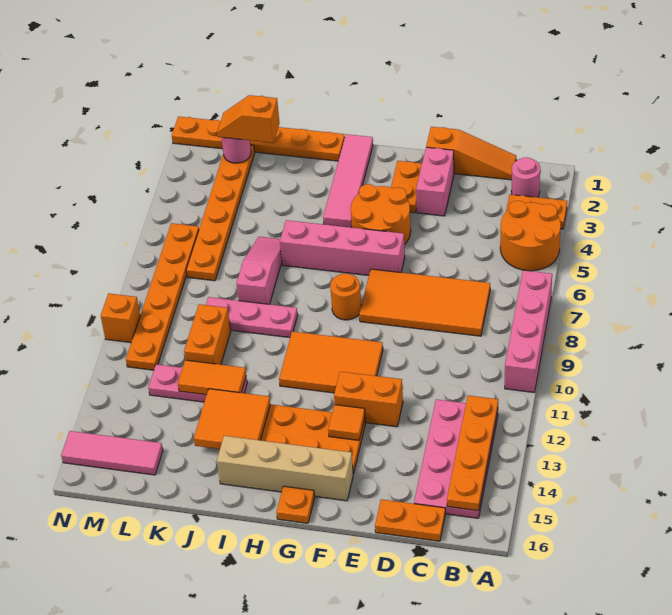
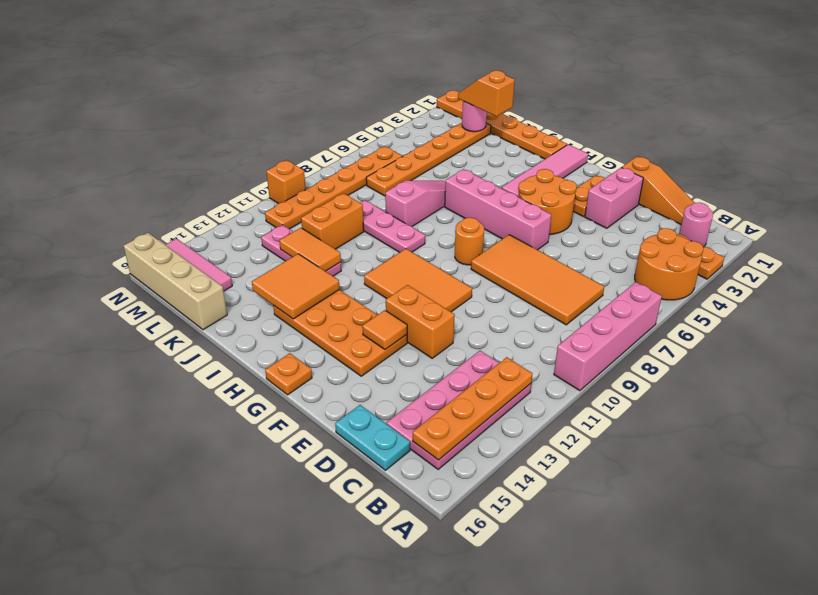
orange plate C16:D16 level 1 -> cyan plate C16:D16 level 1
tan brick F15:I15 level 1 -> tan brick K16:N16 level 1

